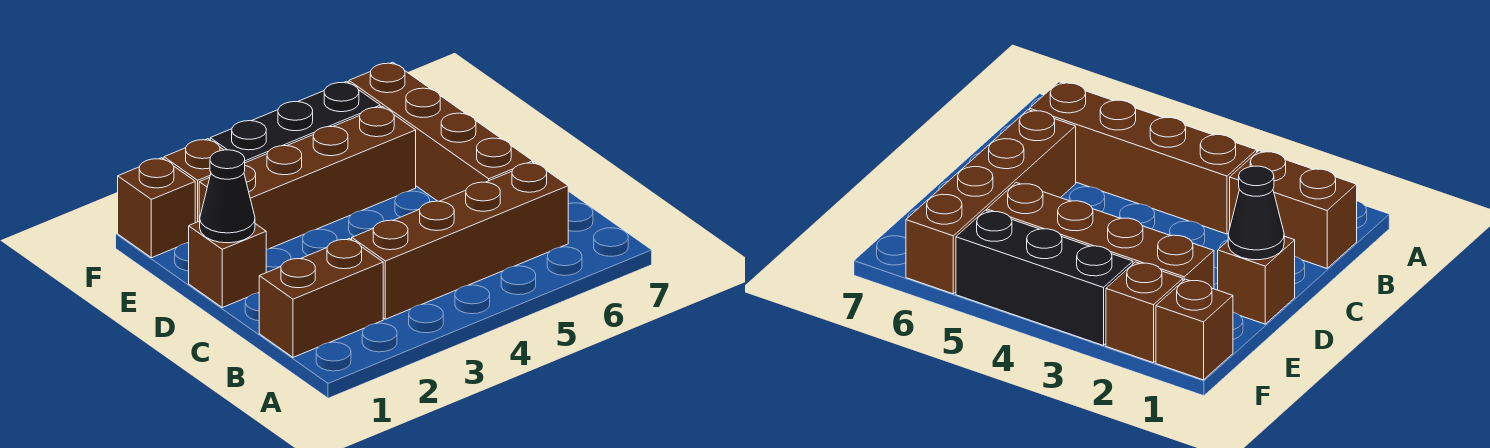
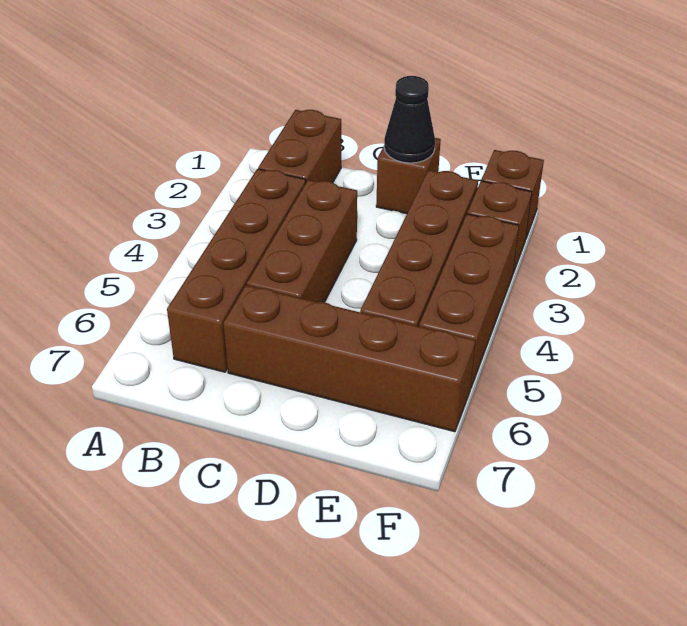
none -> brown brick C3:C5 level 1
black brick F3:F5 level 1 -> brown brick F3:F5 level 1

